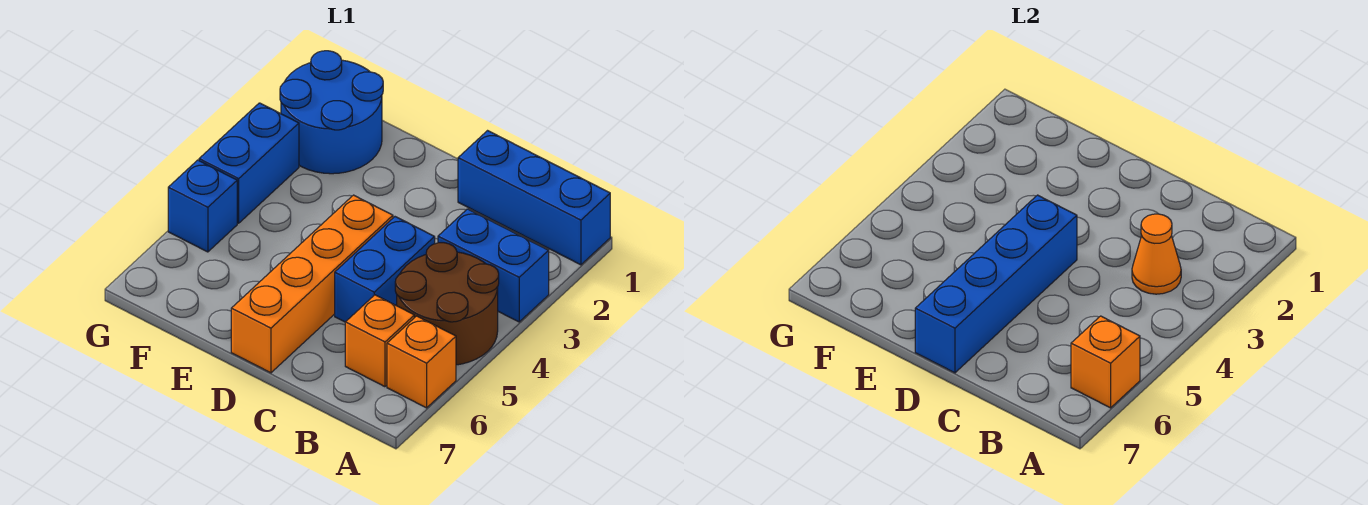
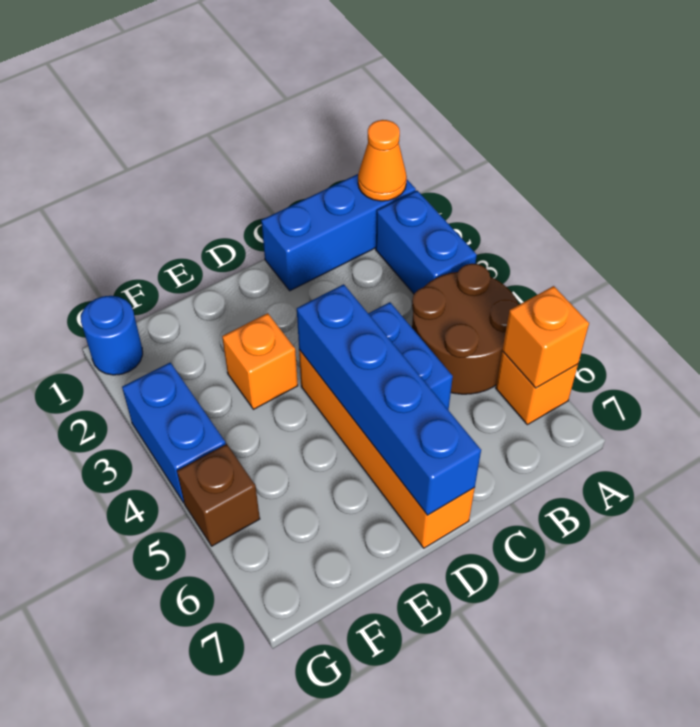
blue brick A3:B3 level 1 -> blue brick A2:A3 level 1
orange cone B3 level 2 -> orange cone A1 level 2
orange brick B6 level 1 -> orange brick E3 level 1
blue round brick F1:G2 level 1 -> blue round brick G1 level 1
blue brick G5 level 1 -> brown brick G5 level 1

